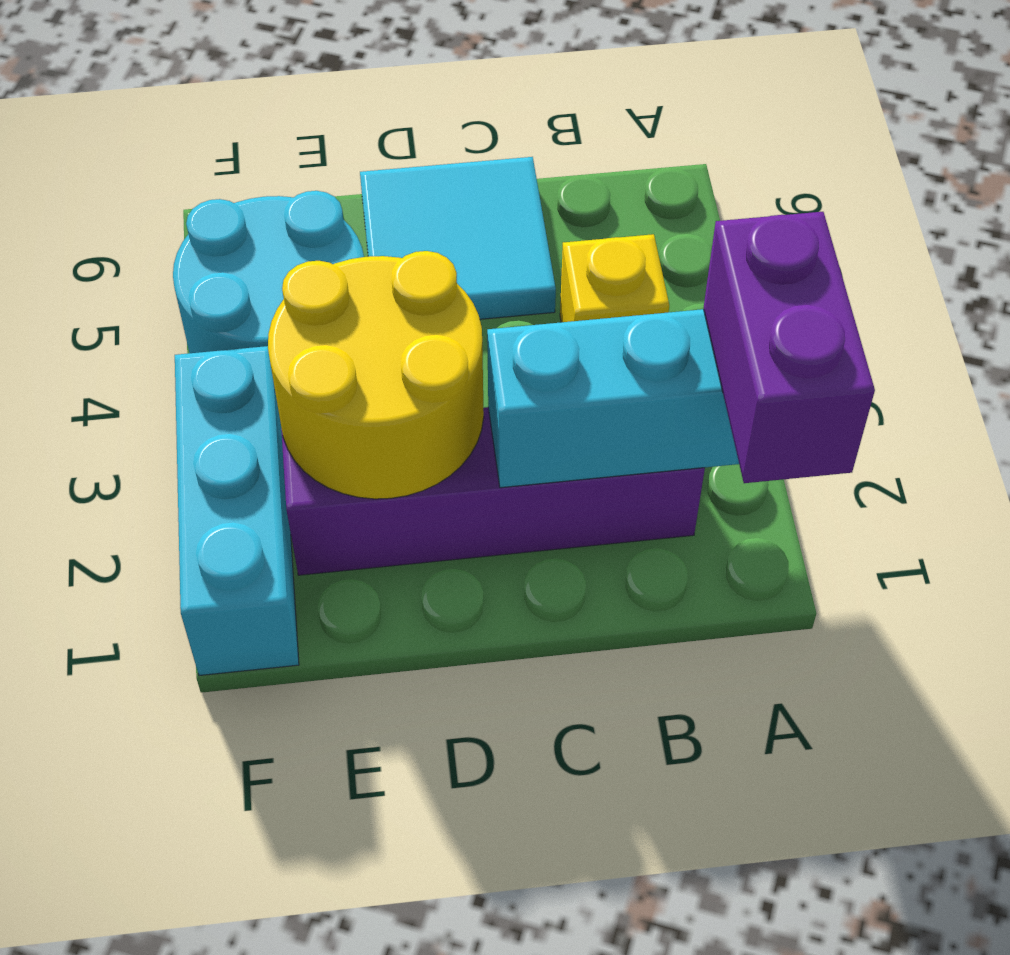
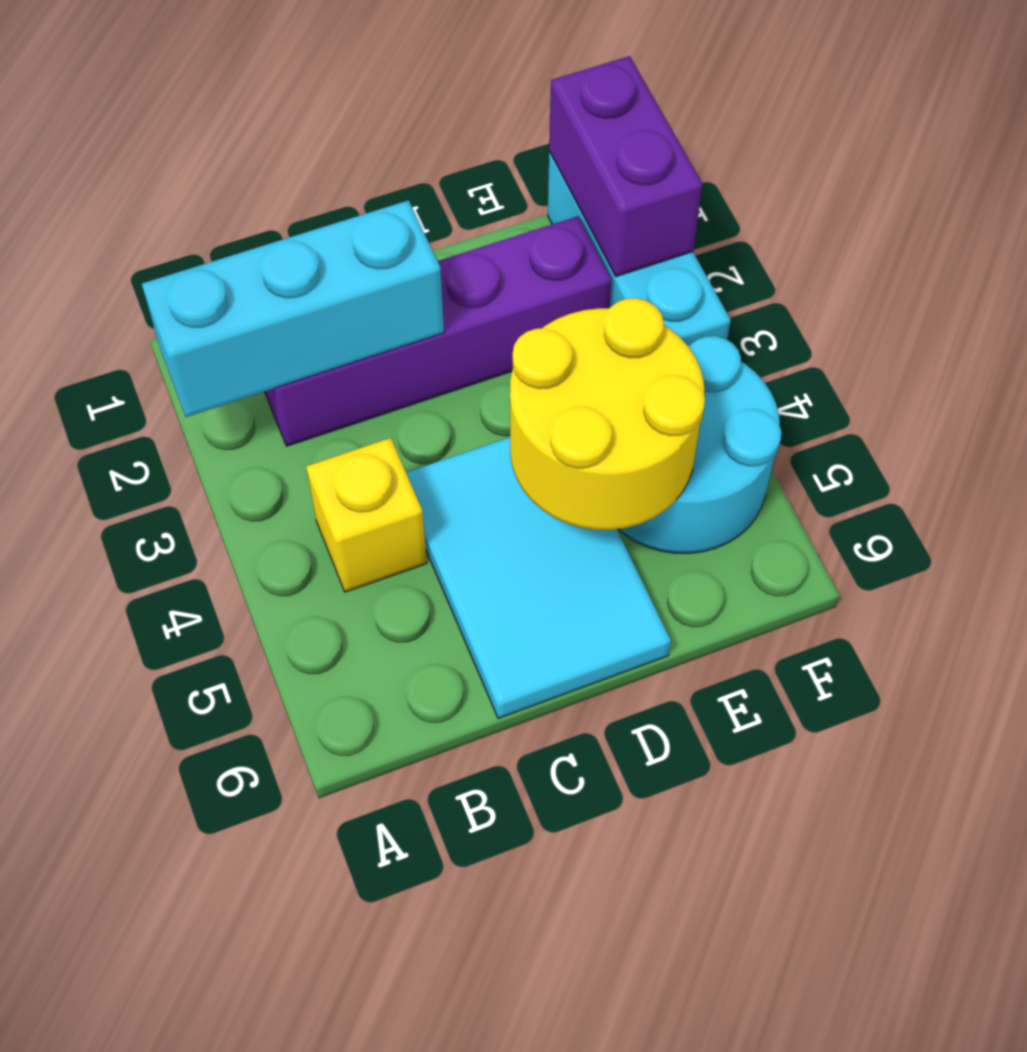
purple brick A1:A2 level 3 -> purple brick F1:F2 level 2
cyan tile C5:D6 level 1 -> cyan tile C4:D6 level 1
yellow round brick D2:E3 level 2 -> yellow round brick D4:E5 level 2

